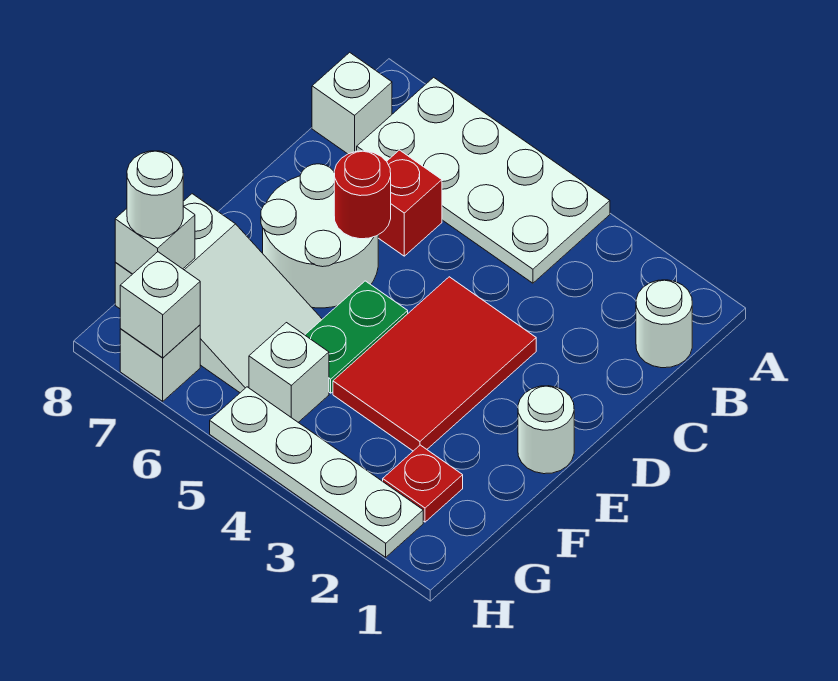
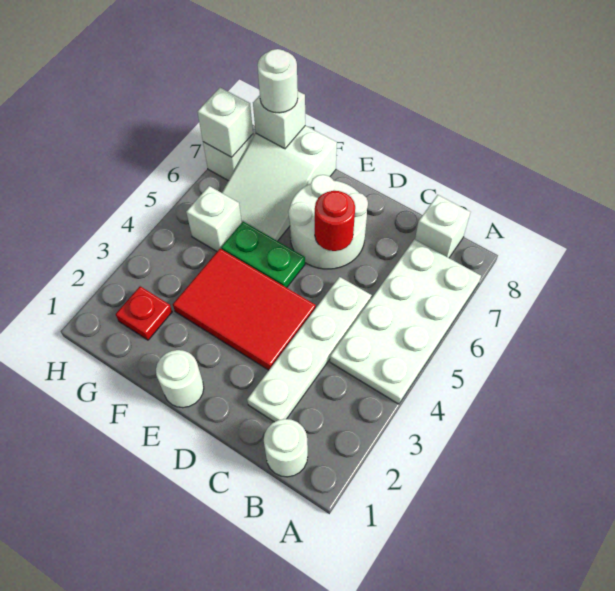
red brick C6 level 1 -> none
white plate H2:H5 level 1 -> white plate C2:C5 level 1

